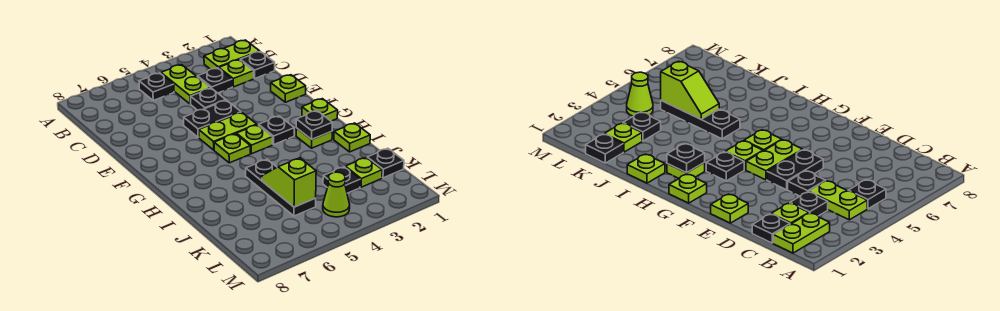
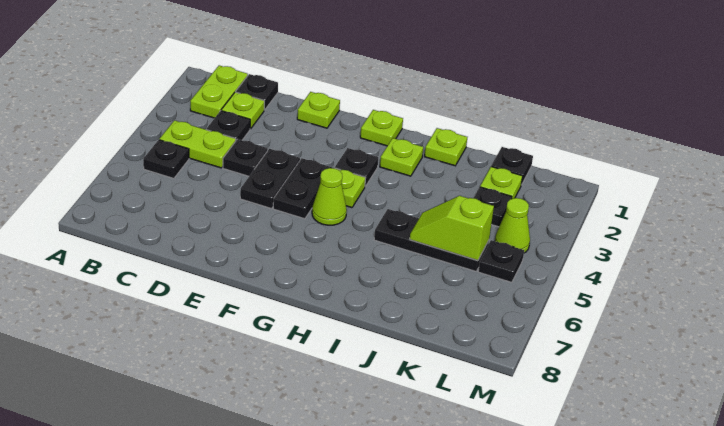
lime plate F4:F5 level 1 -> black plate F4:F5 level 1
lime plate G5 level 1 -> lime cone G5 level 1
black plate H2 level 2 -> black plate L5 level 1

